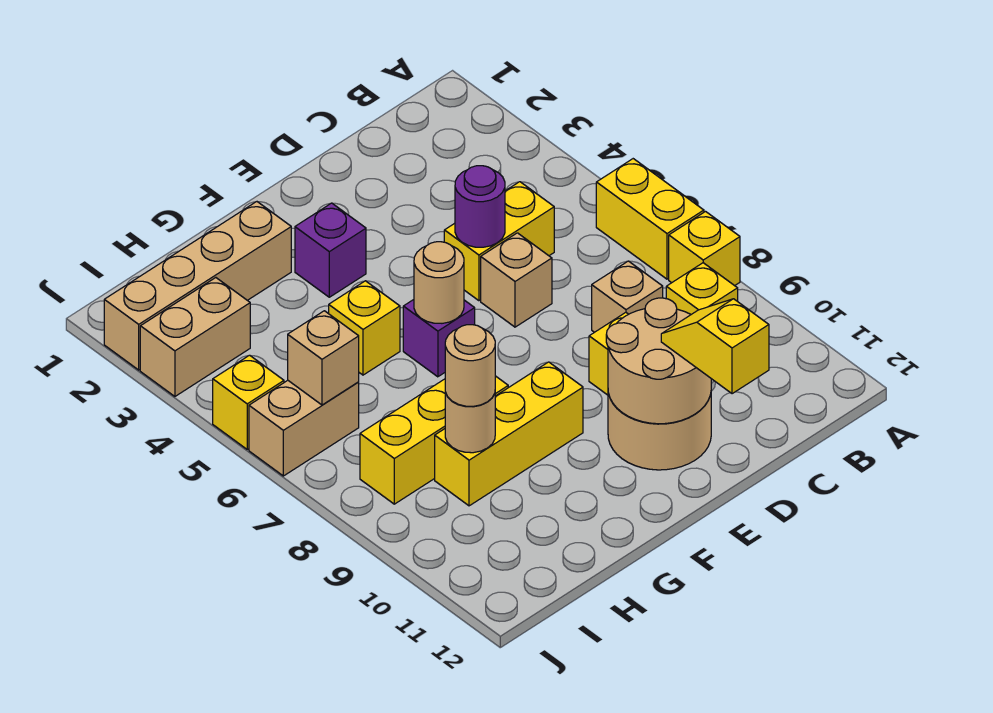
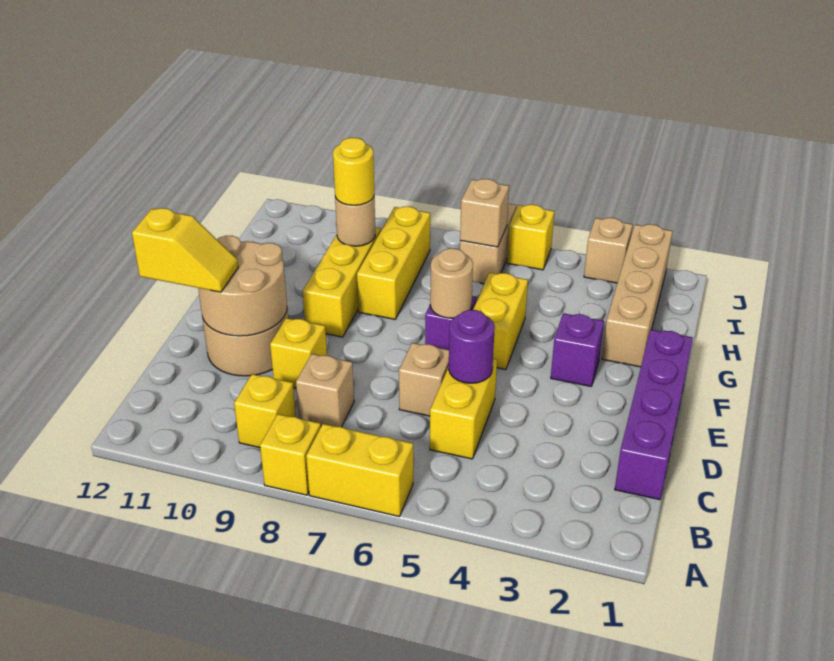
none -> purple brick C1:F1 level 1
yellow brick G5 level 1 -> yellow brick F5:G5 level 1
tan round brick H9 level 3 -> yellow round brick H9 level 3
tan brick I3:J3 level 1 -> tan brick J3 level 1

